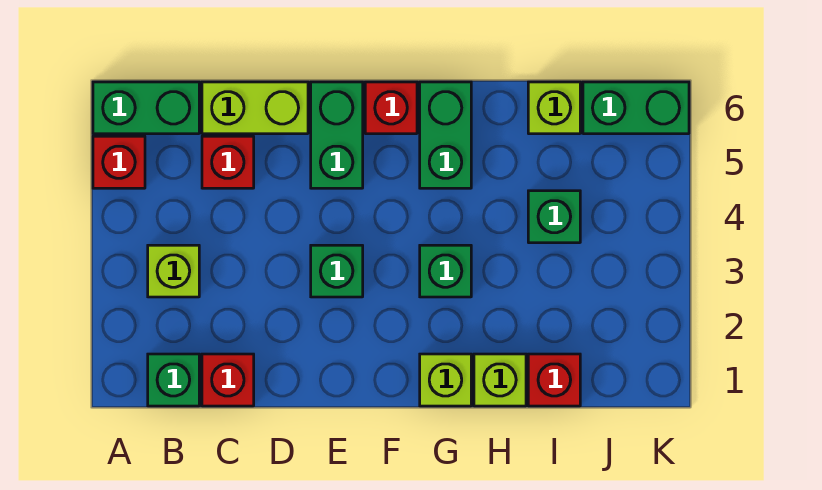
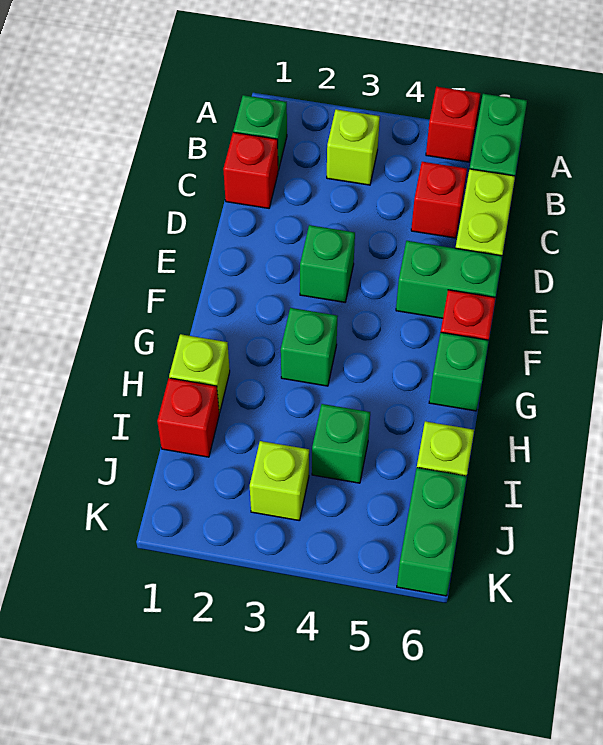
lime brick G1 level 1 -> lime brick J3 level 1
green brick G5:G6 level 1 -> green brick G6 level 1

